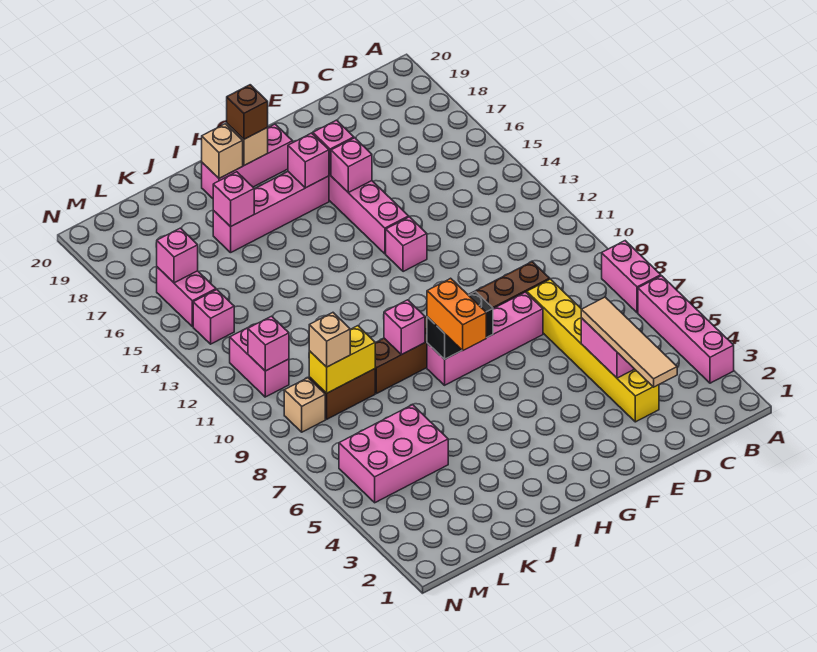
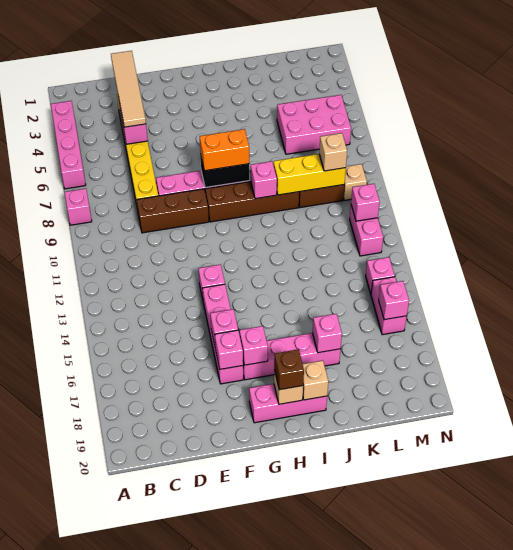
pink brick A7:A8 level 1 -> pink brick A8 level 1
orange brick H7:H8 level 3 -> orange brick G8:H8 level 3
yellow brick K9:L9 level 2 -> yellow brick J9:L9 level 2

